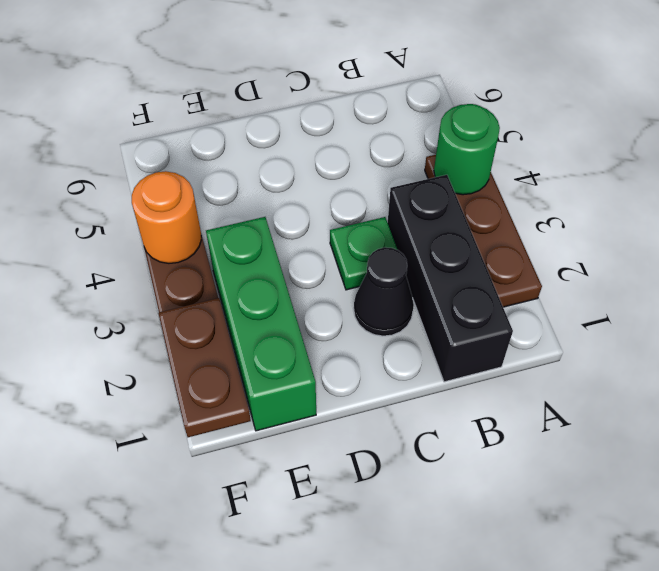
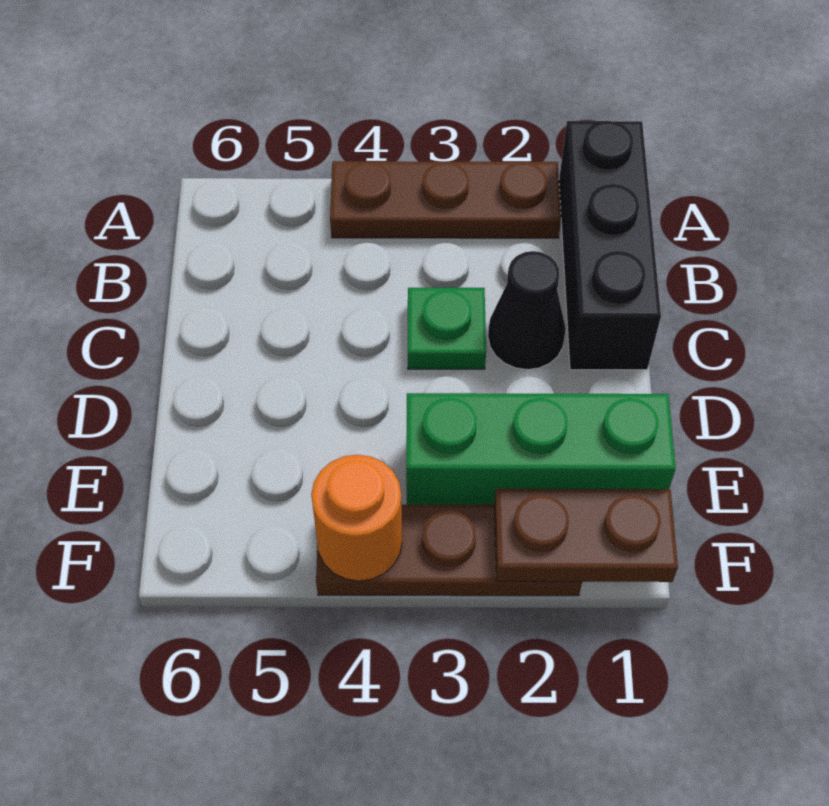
green round brick A4 level 2 -> none
black brick B1:B3 level 1 -> black brick A1:C1 level 1

